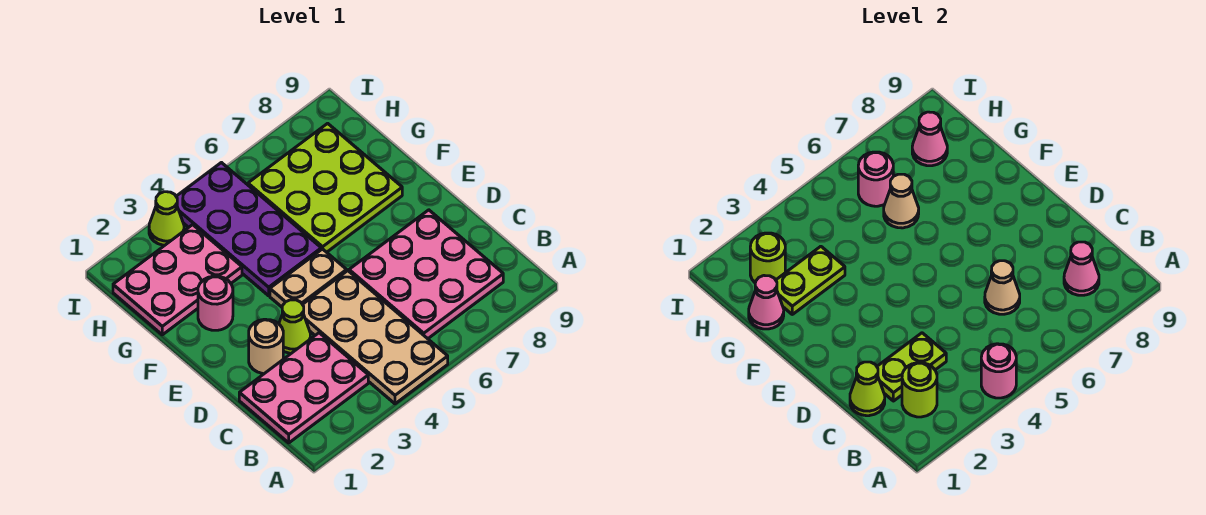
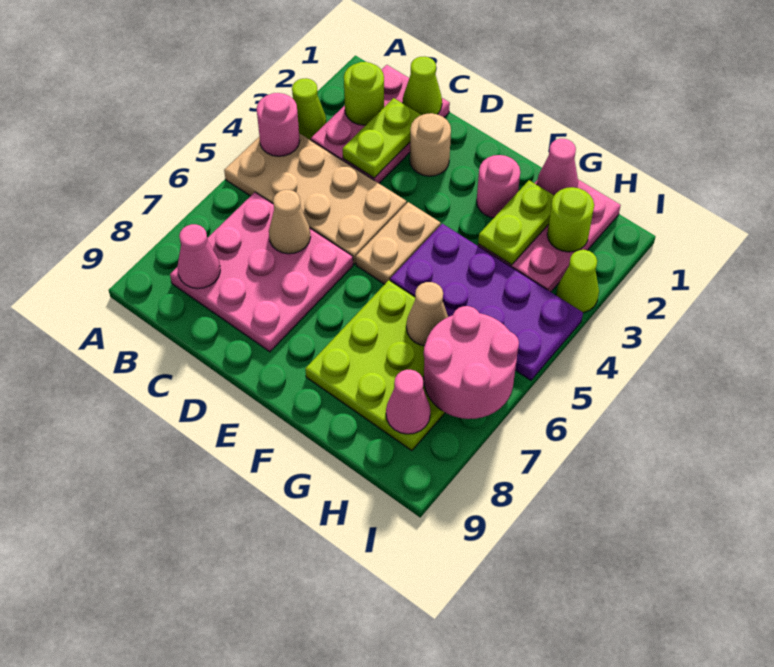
lime cone D3 level 1 -> lime cone A3 level 1
pink round brick H6 level 2 -> pink round brick H6:I7 level 2

